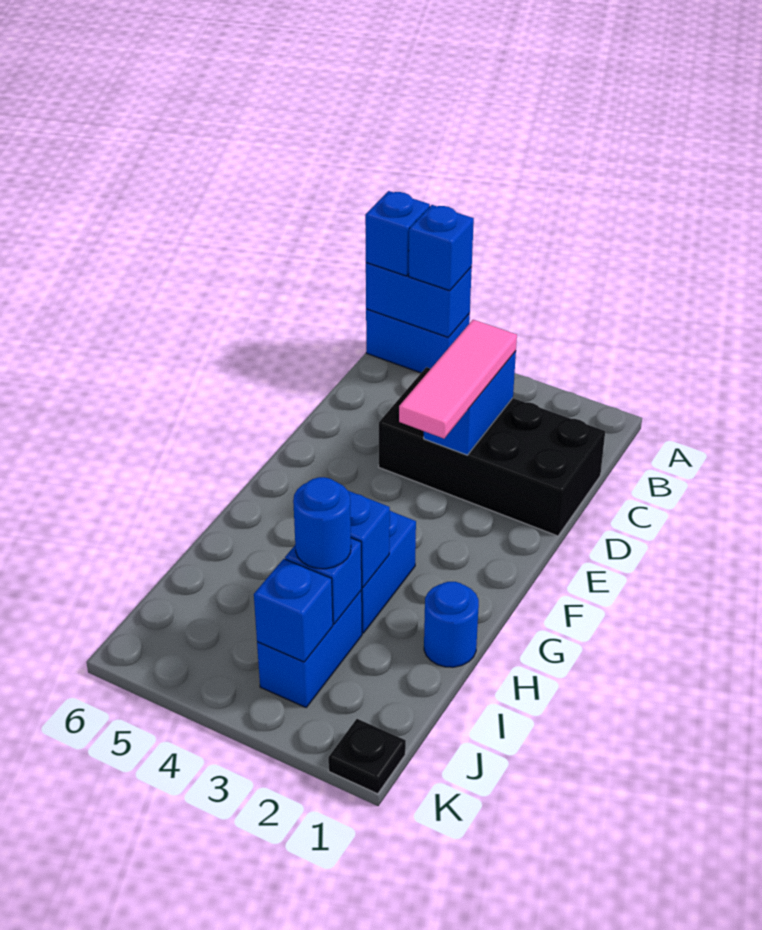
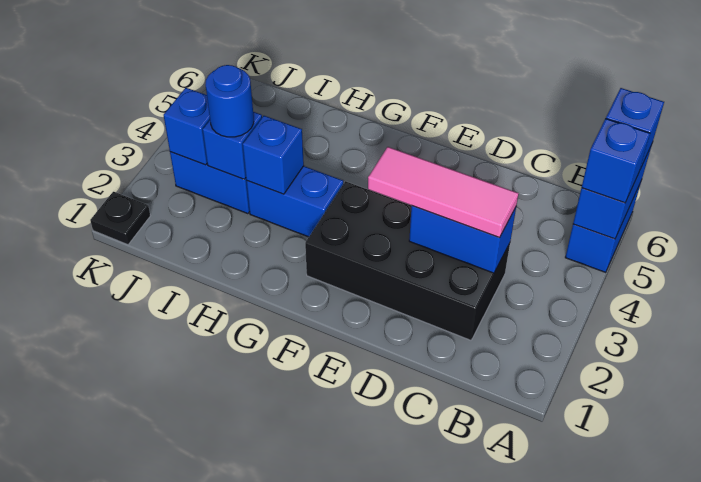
black brick C1:D4 level 1 -> black brick C2:F3 level 1
blue round brick H1 level 1 -> none

